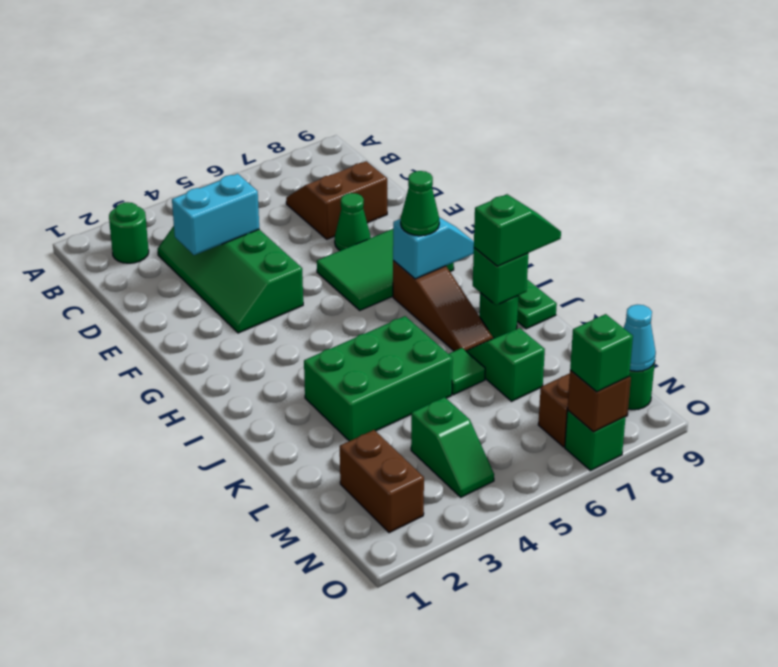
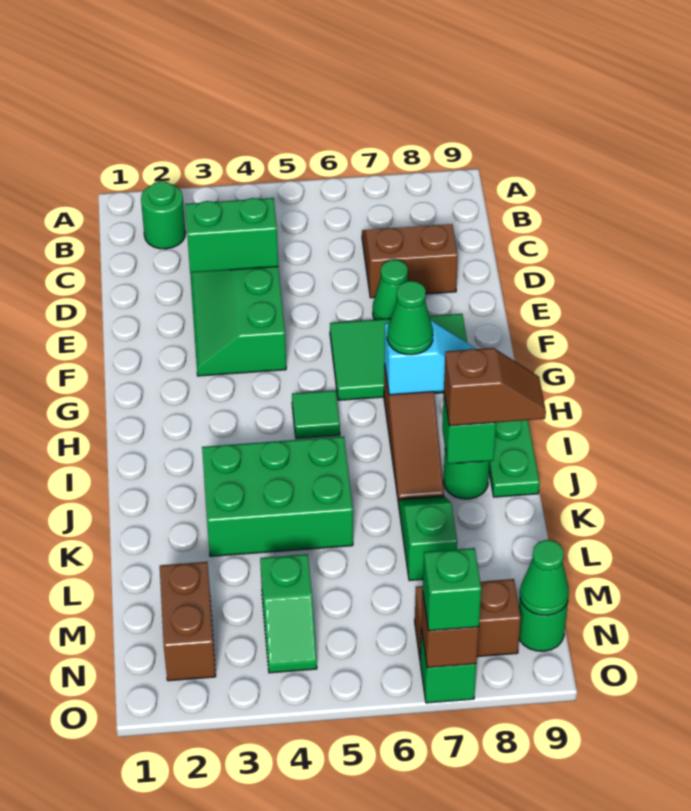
cyan brick D3:D4 level 2 -> green brick D3:D4 level 2
green slope J8:J9 level 3 top 8 -> brown slope J8:J9 level 3 top 8
green tile K6 level 1 -> green tile H5 level 1
cyan cone N9 level 2 -> green cone N9 level 2

